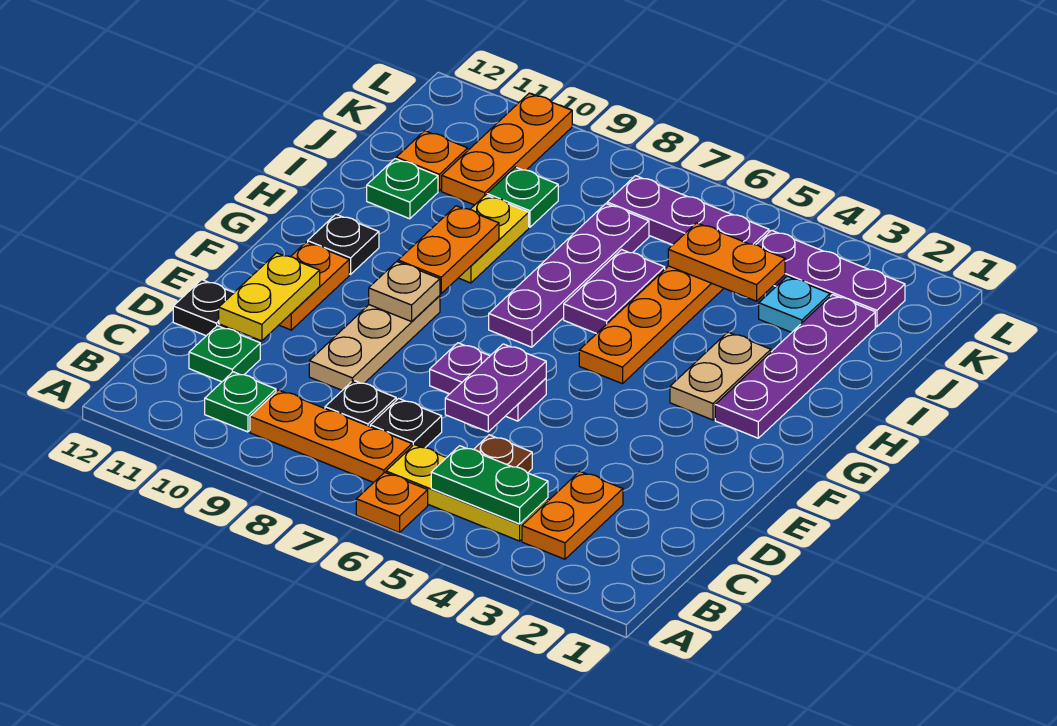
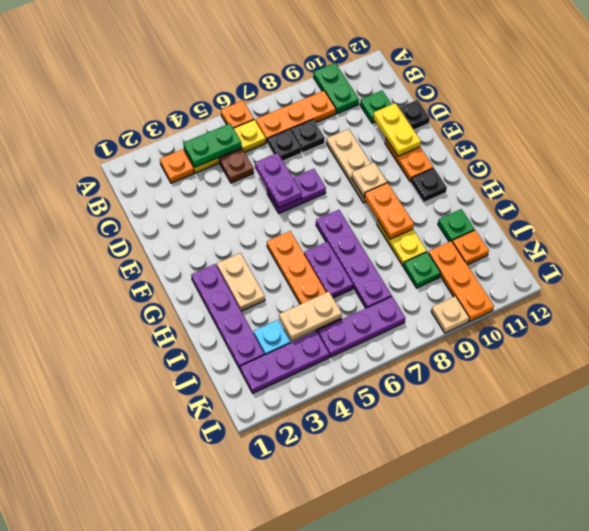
orange plate B3:C3 level 1 -> orange plate B3 level 1
green plate B10 level 1 -> green plate A10:B10 level 1
orange plate J4:J5 level 2 -> tan plate J4:J5 level 2
none -> tan plate L9 level 1

